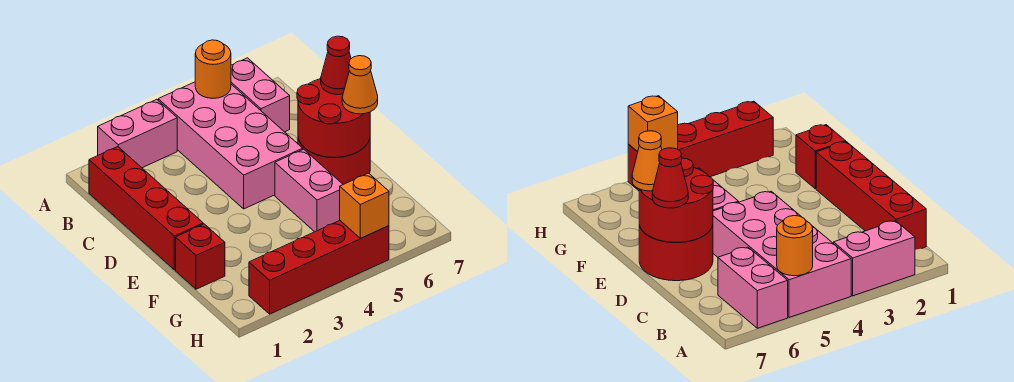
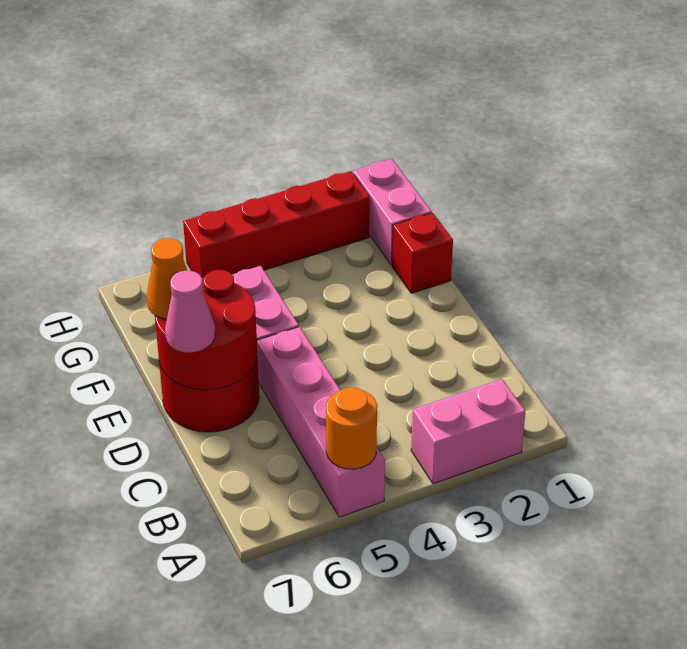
pink brick A4:D5 level 1 -> pink brick A5:D5 level 1
pink brick A6:B6 level 1 -> pink brick G1:H1 level 1
red brick B1:E1 level 1 -> none
red cone D7 level 3 -> pink cone D7 level 3
orange brick H5 level 2 -> none

